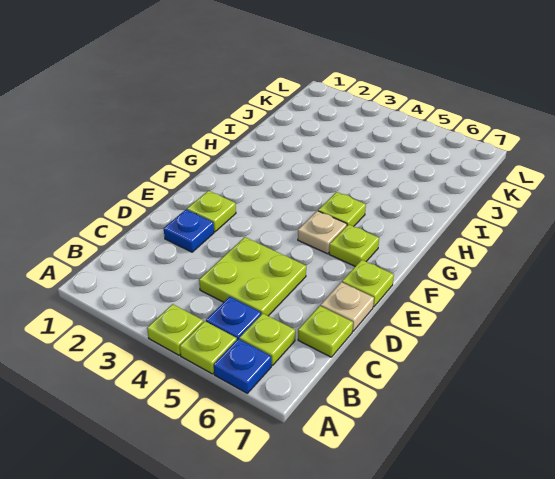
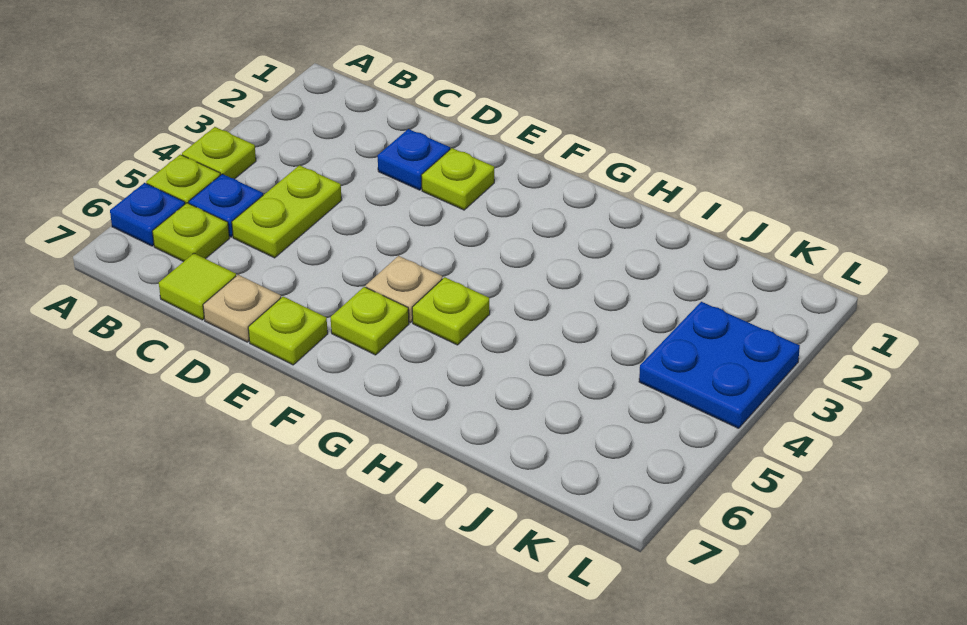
lime plate C4:D5 level 1 -> lime plate C4:C5 level 1
lime plate C7 level 1 -> lime tile C7 level 1
none -> blue plate K3:L4 level 1

